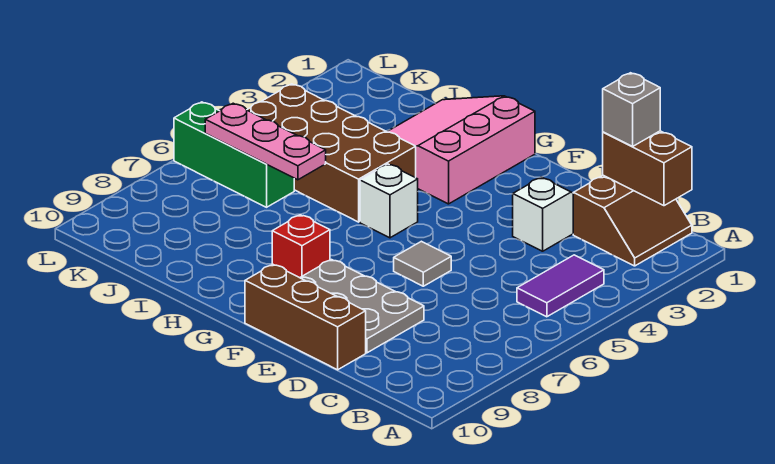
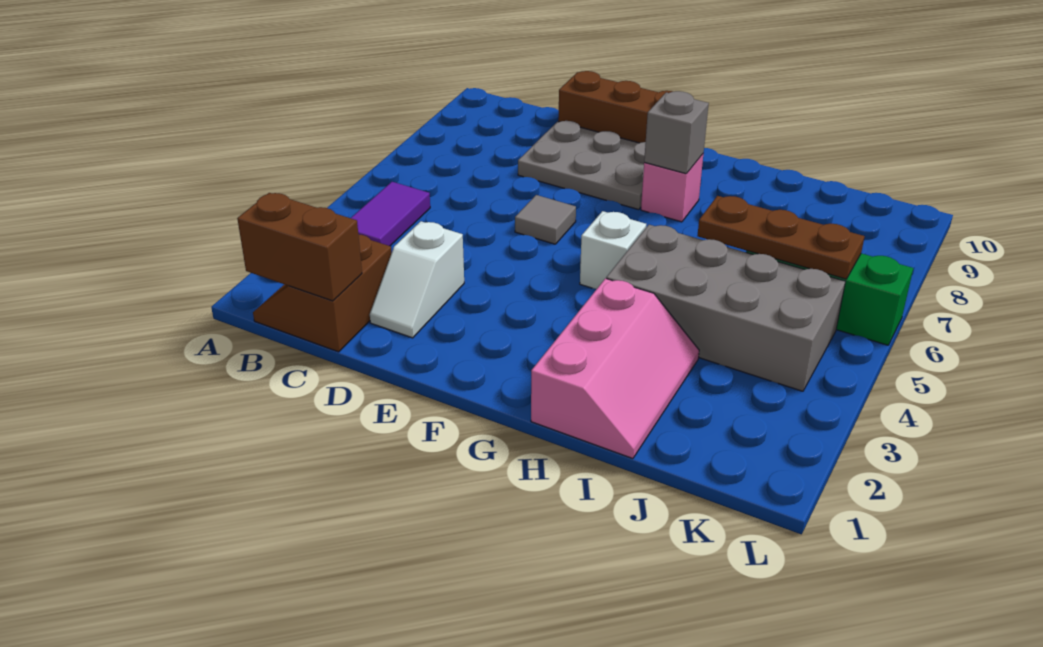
grey brick C1 level 3 -> grey brick G8 level 2
pink slope G1:I3 level 1 top G -> pink slope H1:I3 level 1 top H
red brick G8 level 1 -> pink brick G8 level 1
brown brick H4:K5 level 1 -> grey brick H4:K5 level 1
pink plate I6:K6 level 2 -> brown plate I6:K6 level 2

